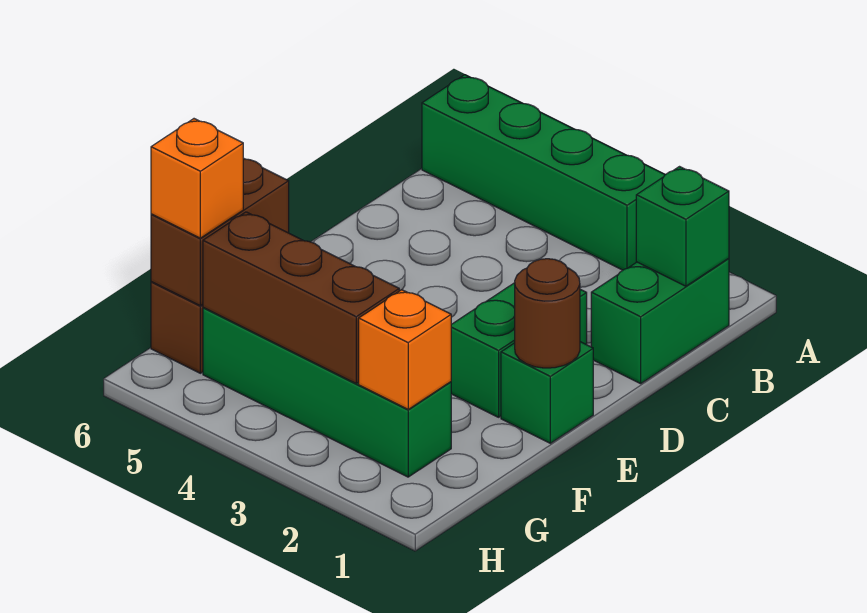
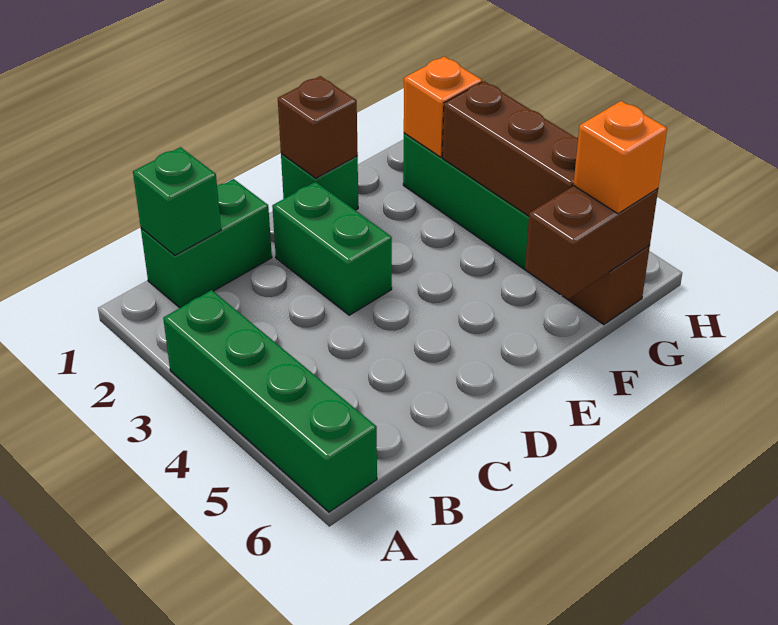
green brick D2:E2 level 1 -> green brick D2:D3 level 1
brown round brick E1 level 2 -> brown brick E1 level 2

